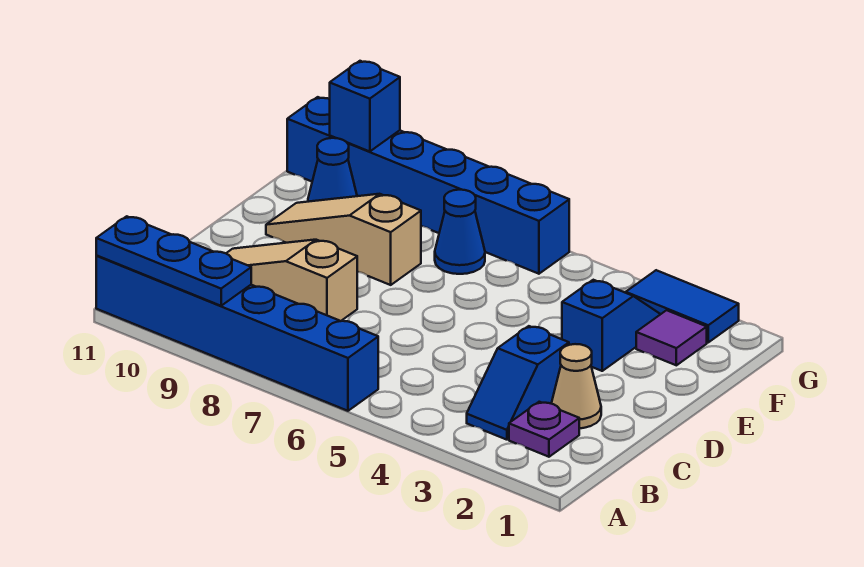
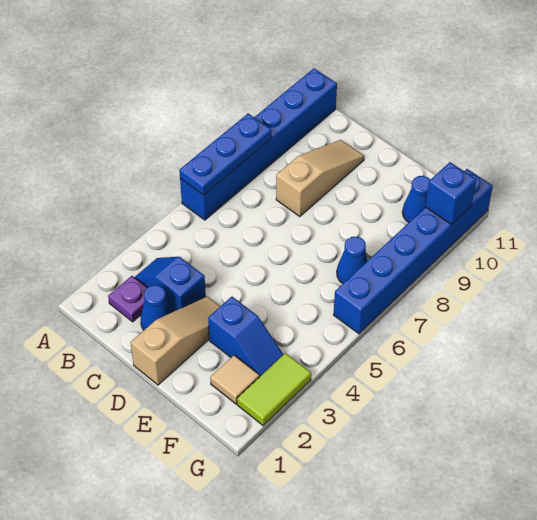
blue plate A9:A11 level 2 -> blue plate A6:A8 level 2
tan cone C2 level 1 -> blue cone C2 level 1
tan slope E8:E10 level 1 top 8 -> tan slope D1:D3 level 1 top 1
purple tile F2 level 1 -> tan tile F2 level 1
blue tile G2:G3 level 1 -> lime tile G2:G3 level 1

